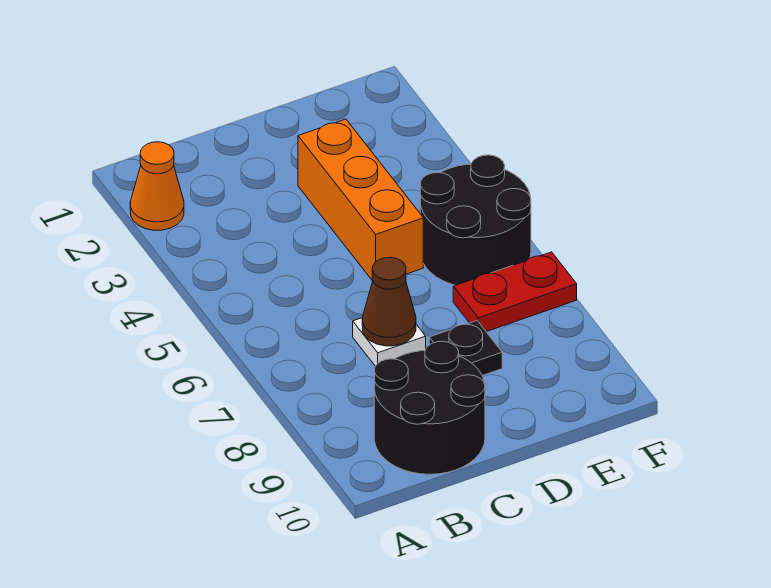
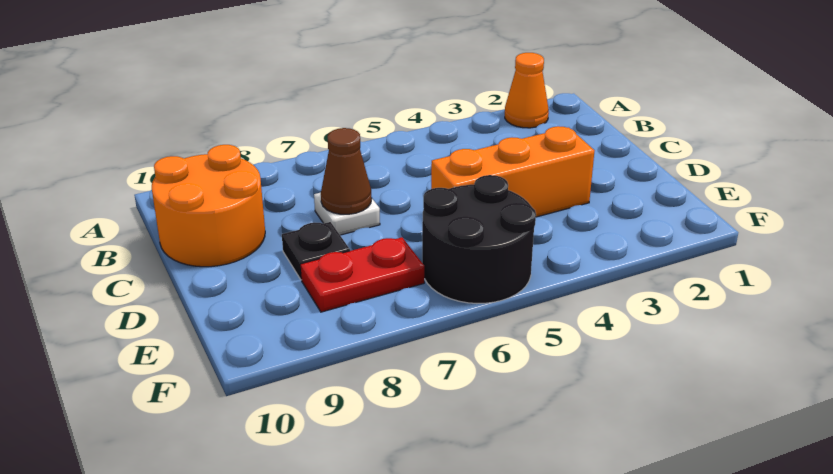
black round brick B9:C10 level 1 -> orange round brick B9:C10 level 1
red plate E7:F7 level 1 -> red plate E7:E8 level 1

